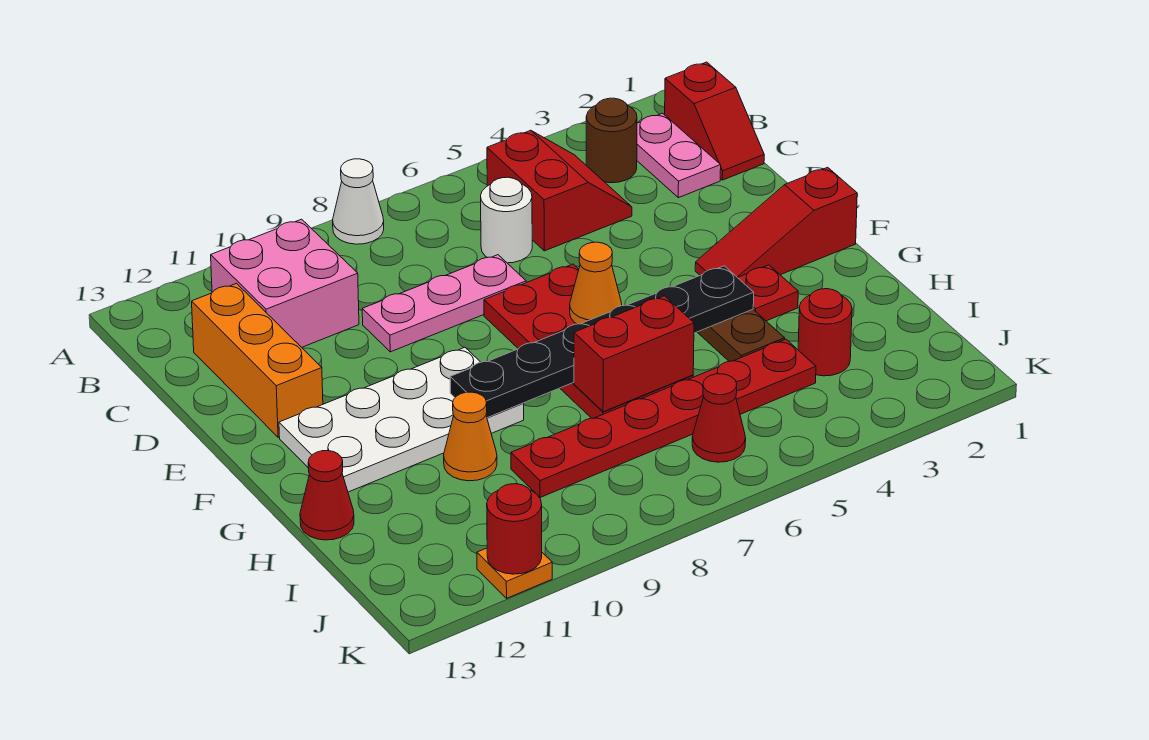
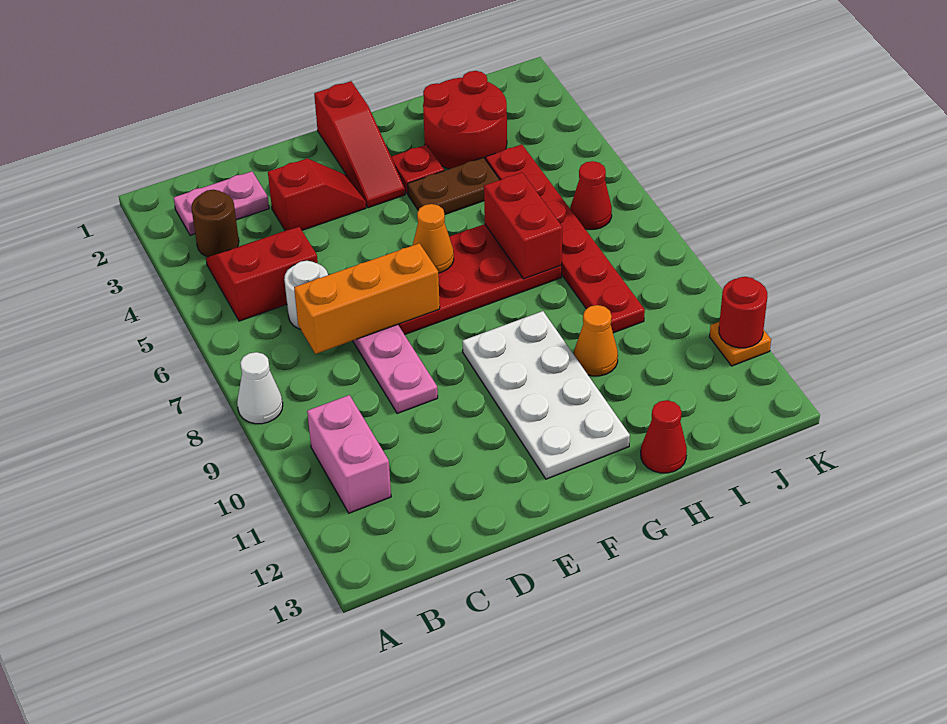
red slope B1:C1 level 1 top B -> red slope D3:E3 level 1 top D
pink brick B10:C11 level 1 -> pink brick B10:B11 level 1
orange brick C12:E12 level 1 -> orange brick C7:E7 level 2
black plate G4:G9 level 2 -> none
red round brick I3 level 1 -> red round brick H2:I3 level 1

